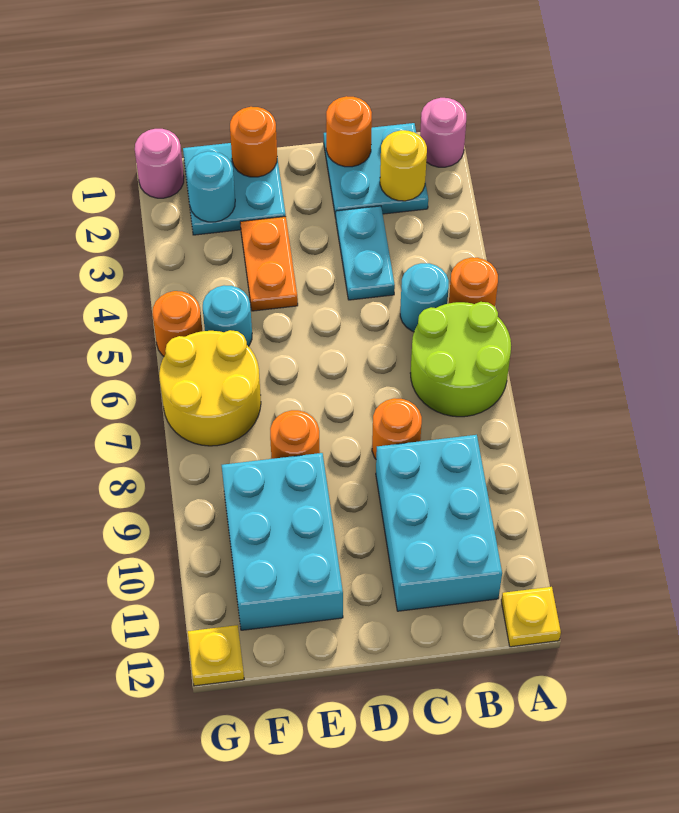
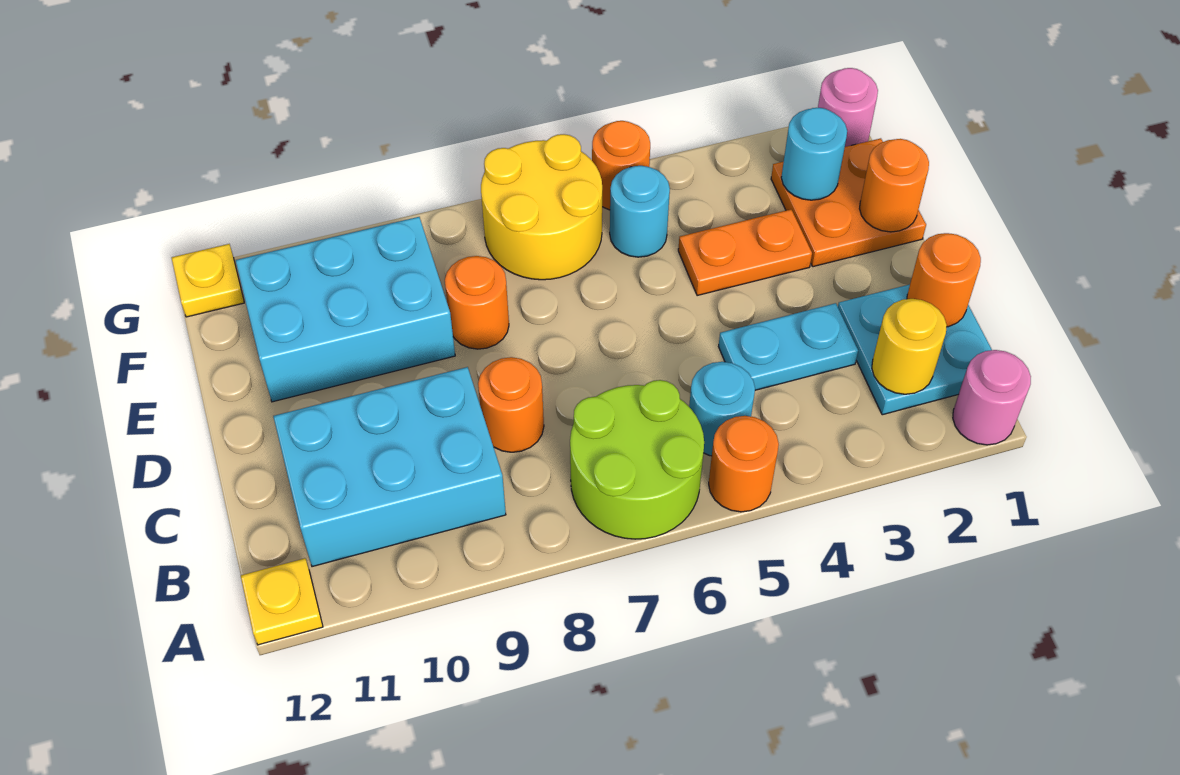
cyan plate E1:F2 level 1 -> orange plate E1:F2 level 1

